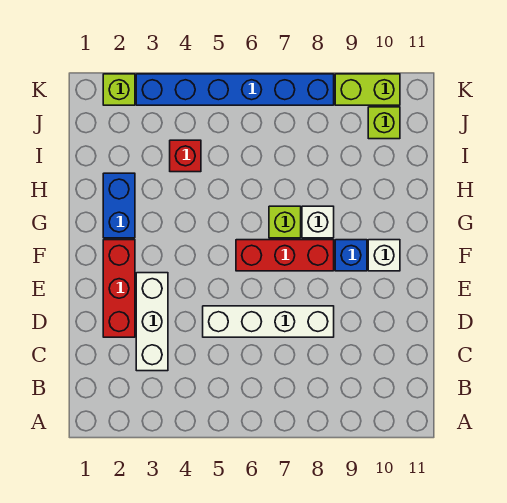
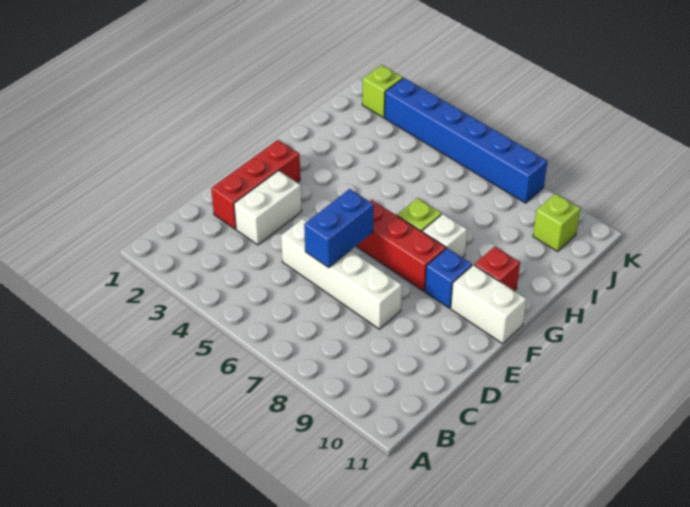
white brick C3:E3 level 1 -> white brick D3:E3 level 1
white brick F10 level 1 -> white brick F10:F11 level 1
blue brick G2:H2 level 1 -> blue brick D6:E6 level 2
red brick I4 level 1 -> red brick G10 level 1
lime brick K9:K10 level 1 -> none

